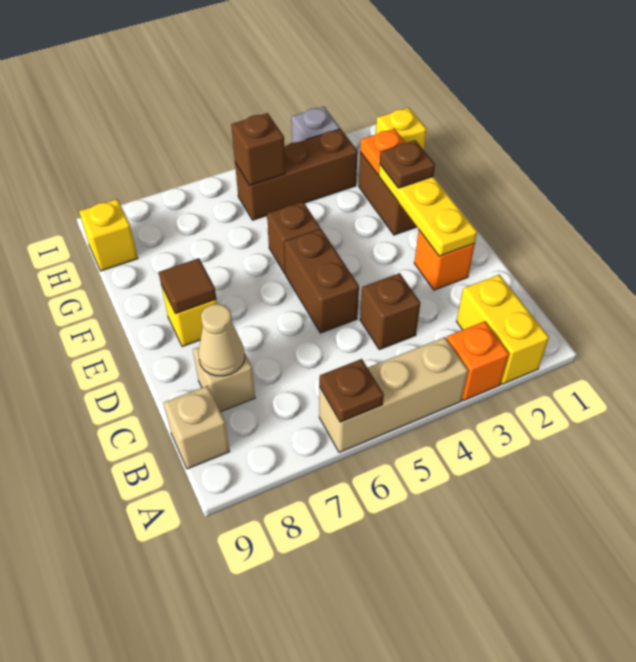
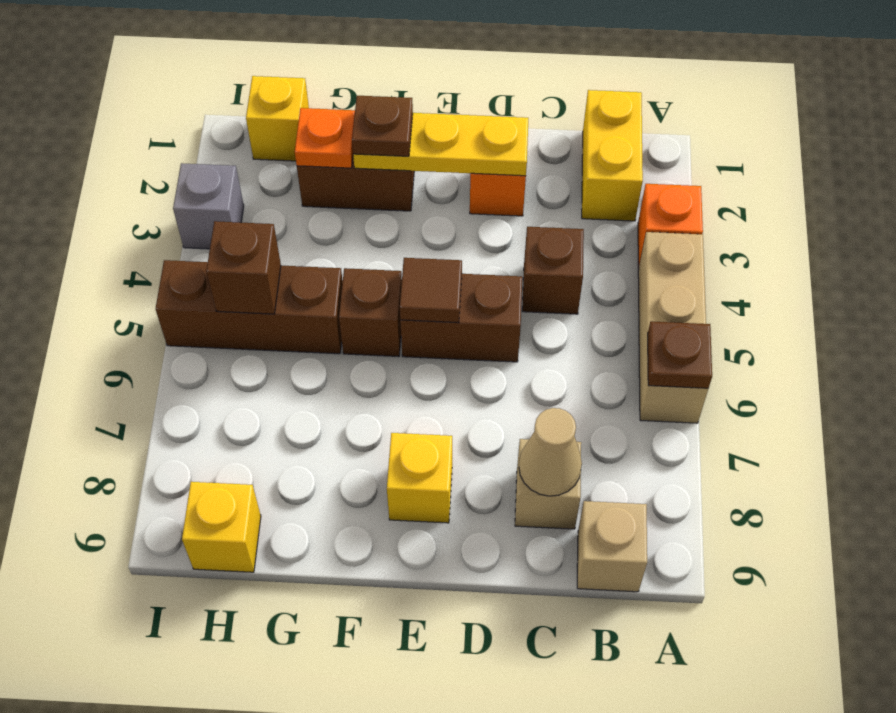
yellow brick A2:B2 level 1 -> yellow brick B1:B2 level 1
brown tile E8 level 2 -> brown tile E5 level 2
brown brick H3:H5 level 1 -> brown brick G5:I5 level 1

